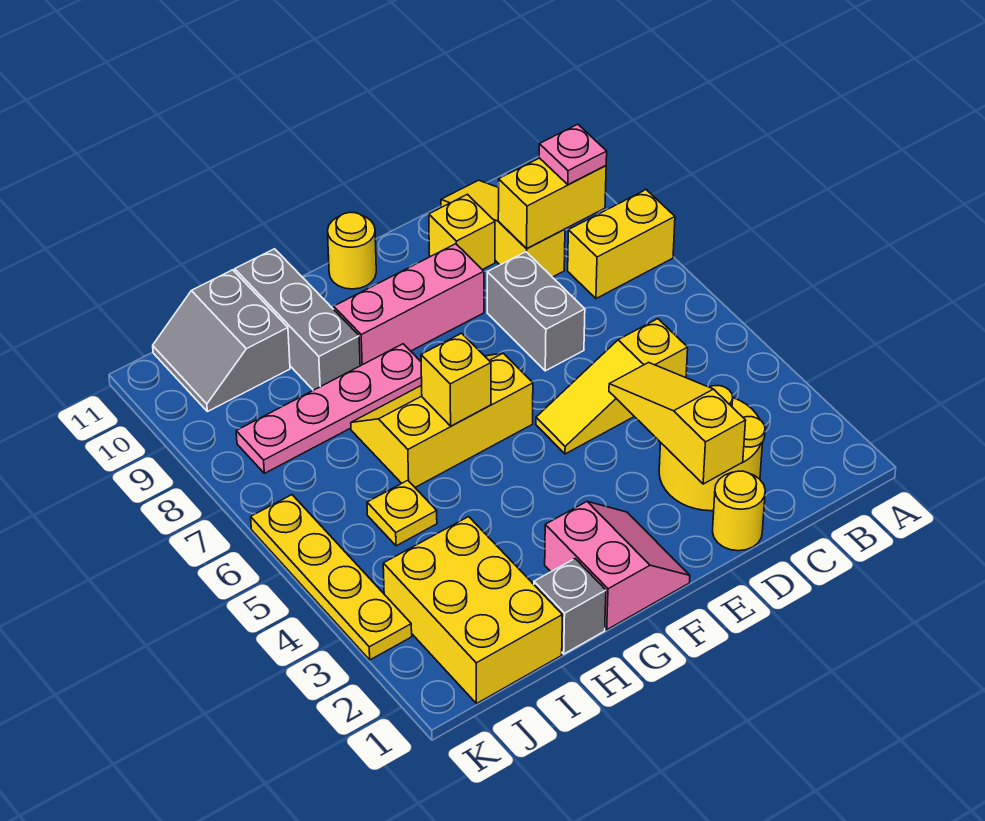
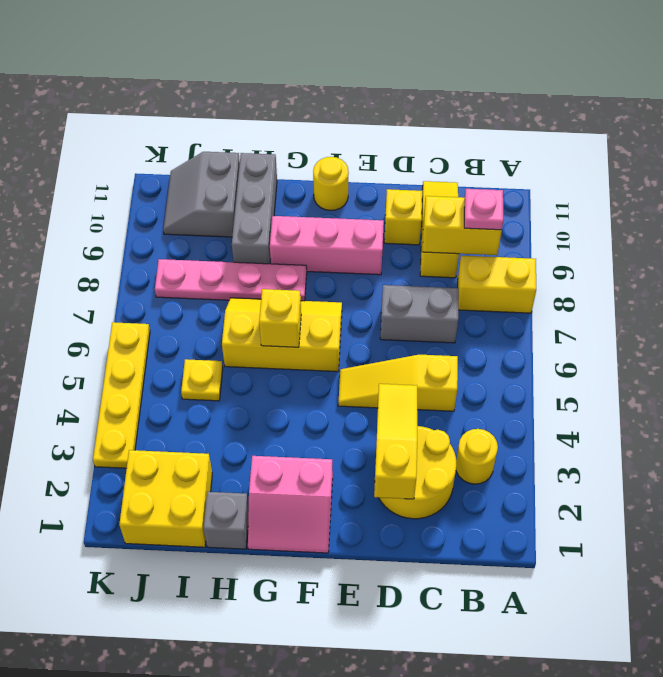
yellow round brick D1 level 1 -> yellow round brick B3 level 1
grey brick D7:D8 level 1 -> grey brick C7:D7 level 1
pink slope F1:G2 level 1 top G -> pink slope F1:G2 level 1 top 2
yellow brick I1:J3 level 1 -> yellow brick I1:J2 level 1

